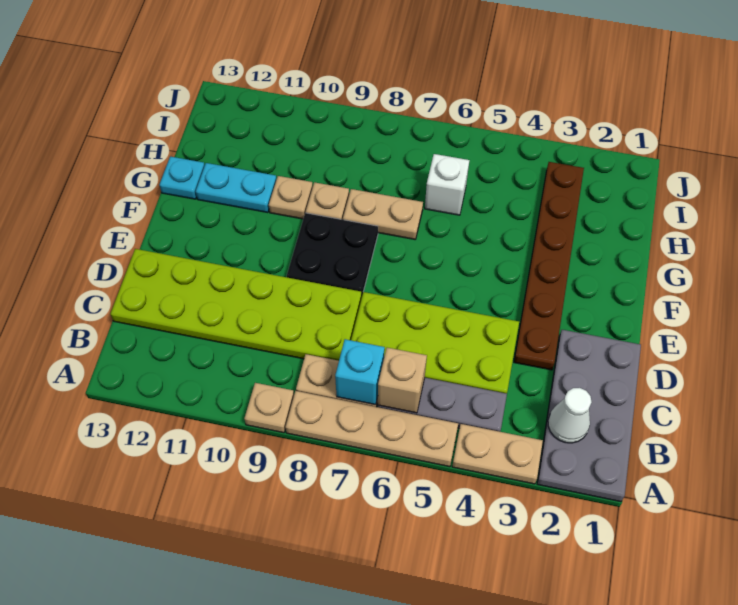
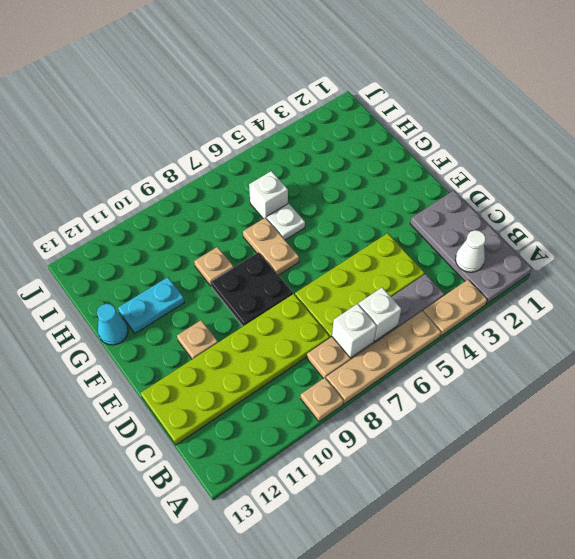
tan brick B6 level 2 -> white brick B6 level 2
cyan brick B7 level 2 -> white brick B7 level 2
brown plate D3:I3 level 1 -> none
none -> white plate G6 level 1
tan plate G7:G8 level 1 -> tan plate F7:G7 level 1
tan plate G10 level 1 -> tan plate E11 level 1
cyan plate G13 level 1 -> cyan cone G13 level 1

